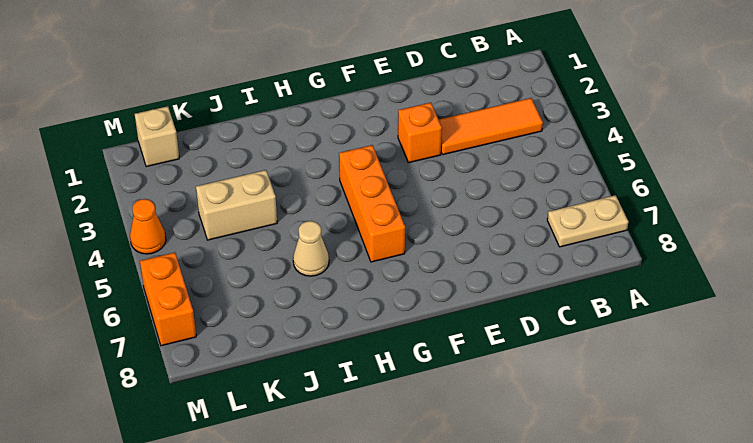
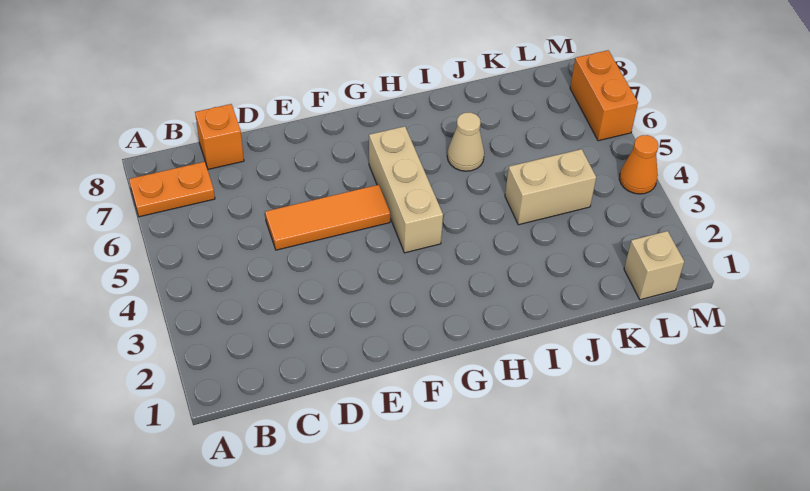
tan plate A7:B7 level 1 -> orange plate A7:B7 level 1
orange tile B3:D3 level 1 -> orange tile D5:F5 level 1
orange brick E3 level 1 -> orange brick C8 level 1
orange brick G4:G6 level 1 -> tan brick G4:G6 level 1

